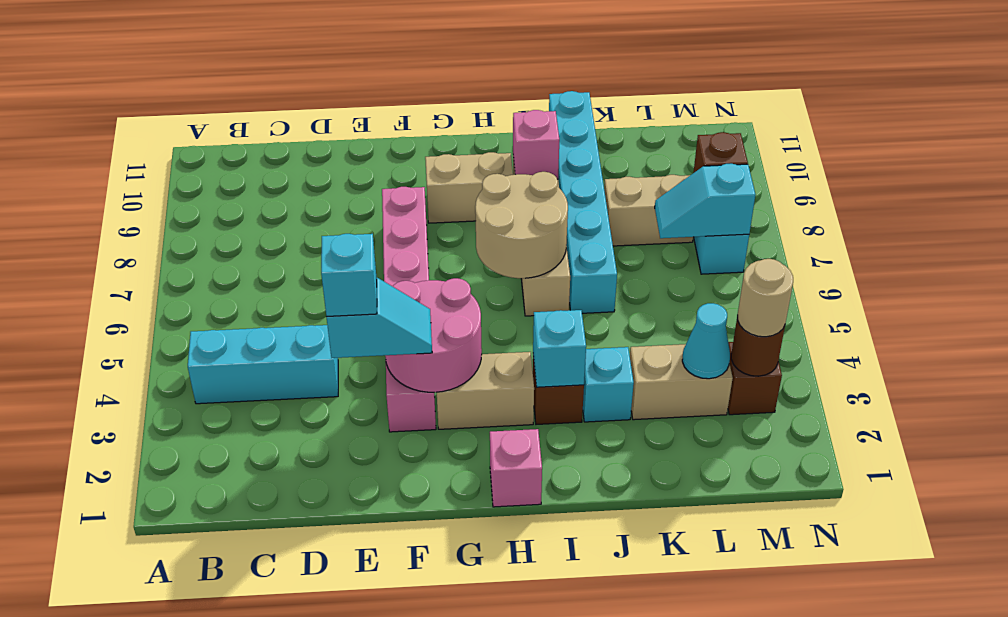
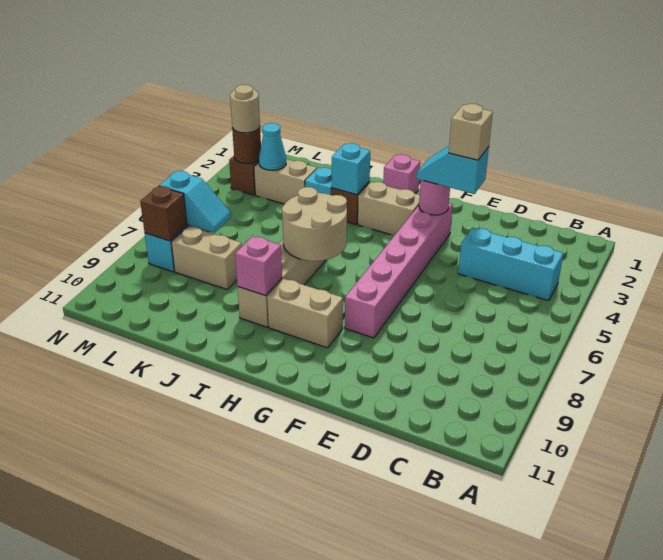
cyan brick E3 level 4 -> tan brick E3 level 4
pink round brick F3:G4 level 2 -> pink round brick F3 level 2
cyan brick J6:J11 level 1 -> none

